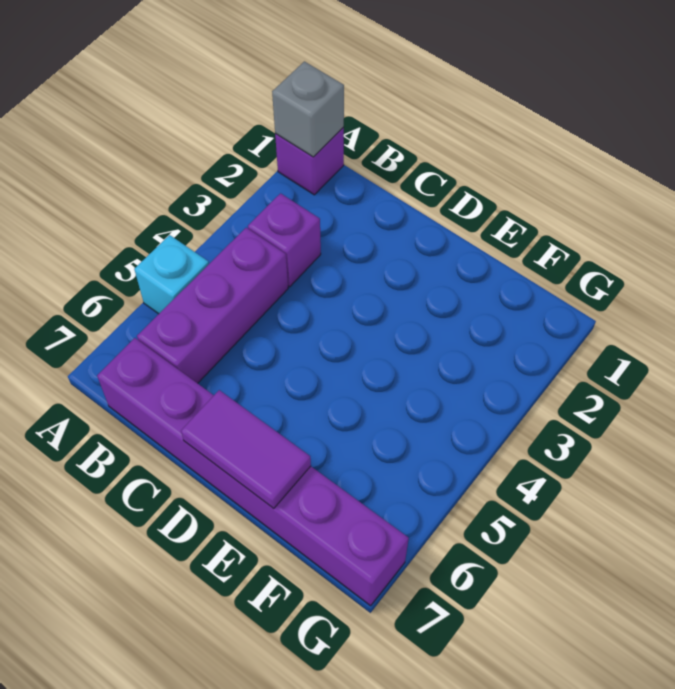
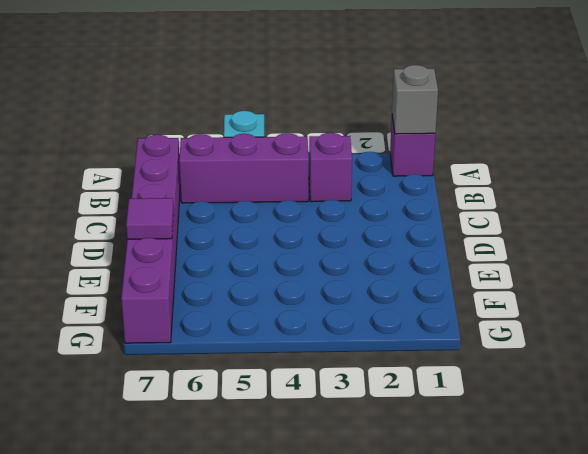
purple tile D7:E7 level 2 -> purple tile E7 level 2

